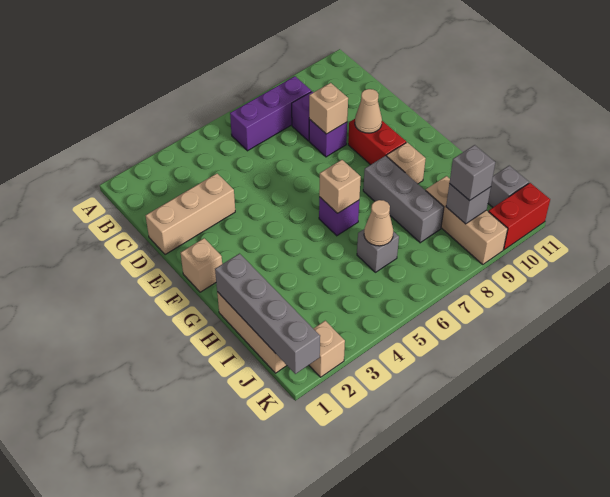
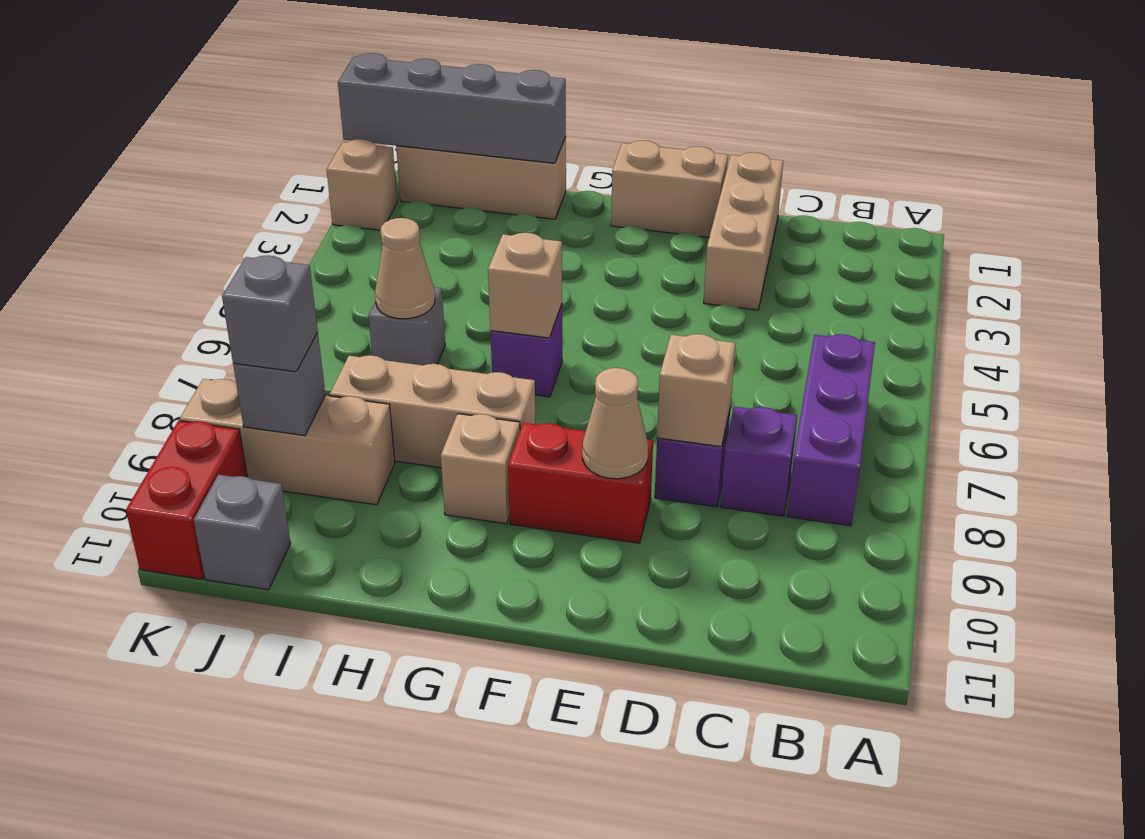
tan brick F1 level 1 -> tan brick E1:F1 level 1
grey brick G8:I8 level 1 -> tan brick G8:I8 level 1

